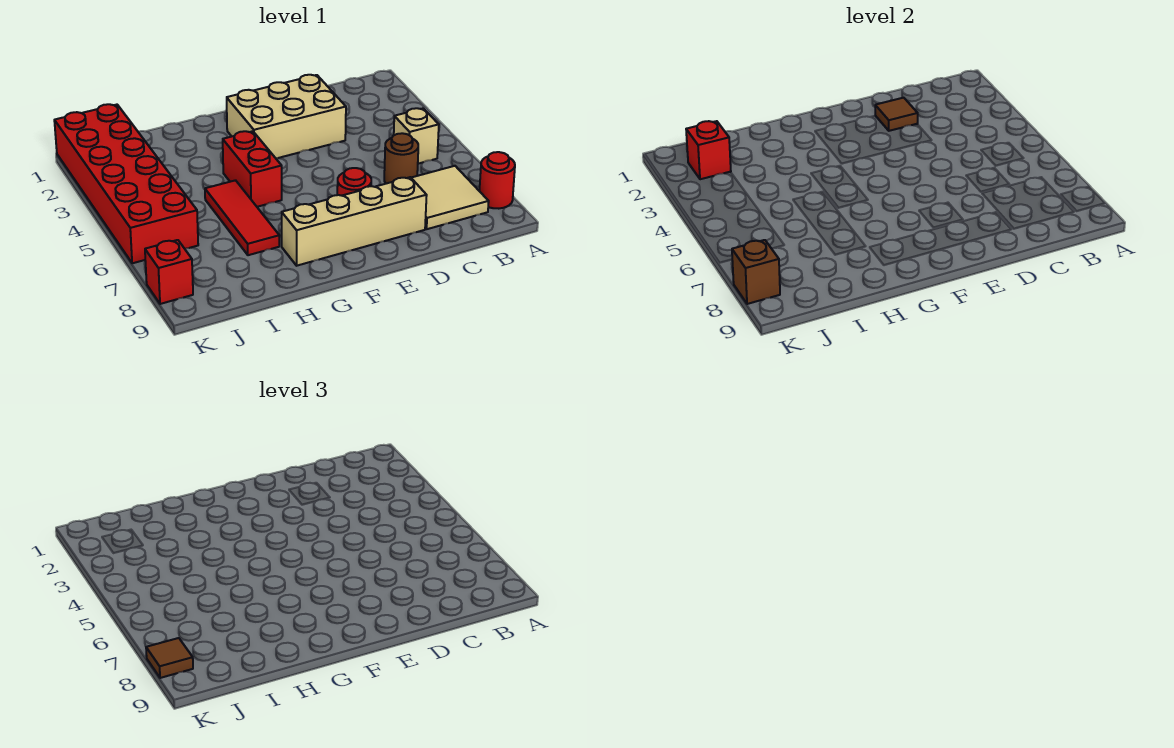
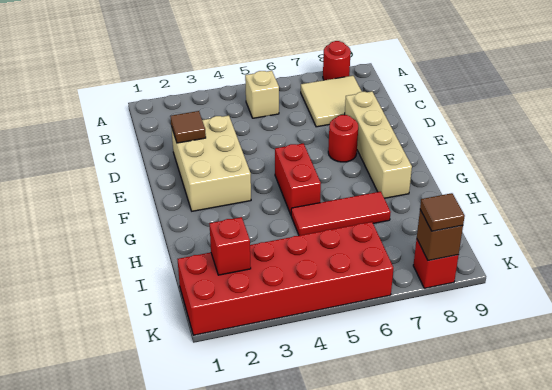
brown round brick C6 level 1 -> none
red brick G4:G5 level 1 -> red brick F5:G5 level 1

